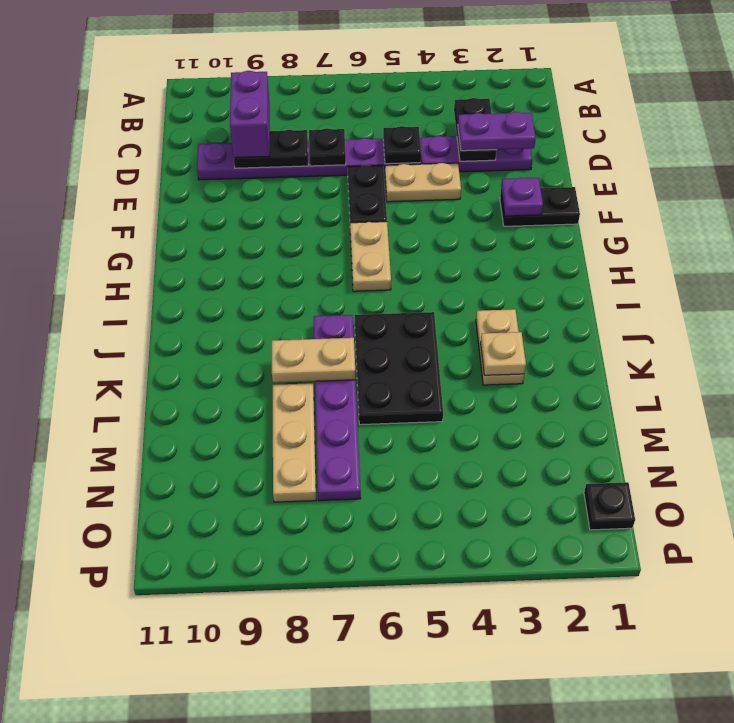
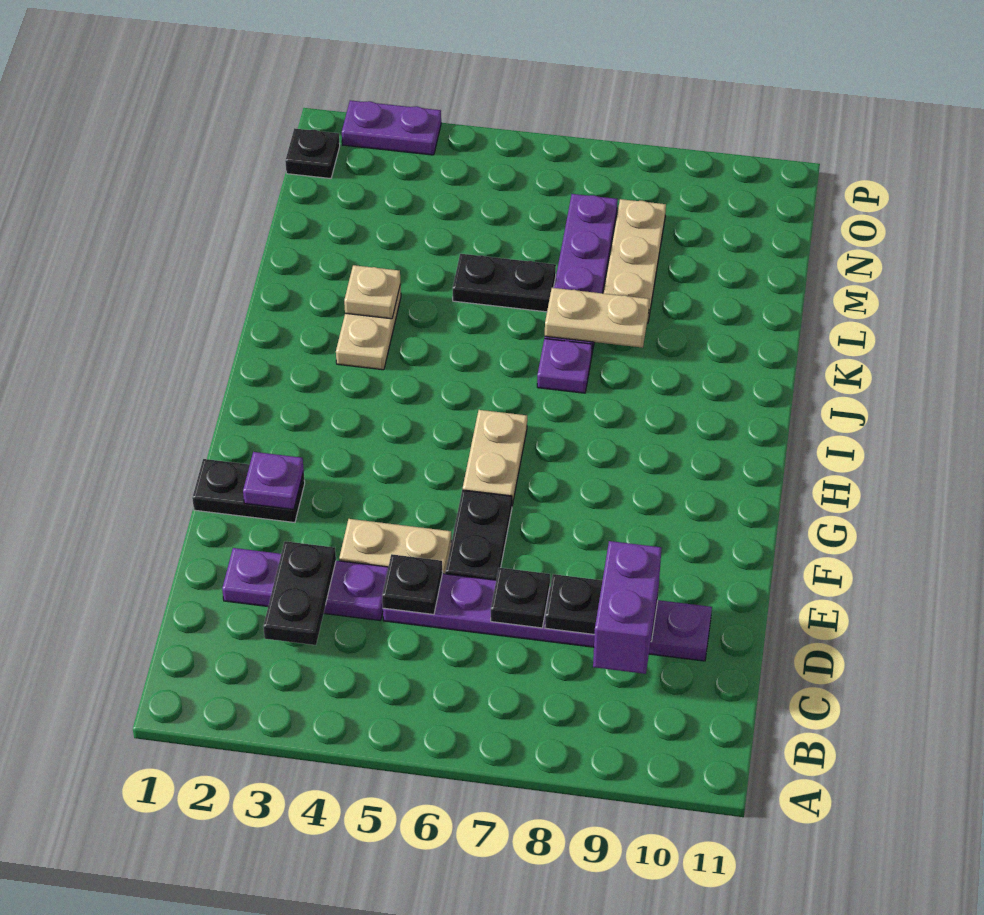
purple plate D2:D3 level 3 -> purple plate P2:P3 level 1
black plate J5:L6 level 1 -> black plate L5:L6 level 1

